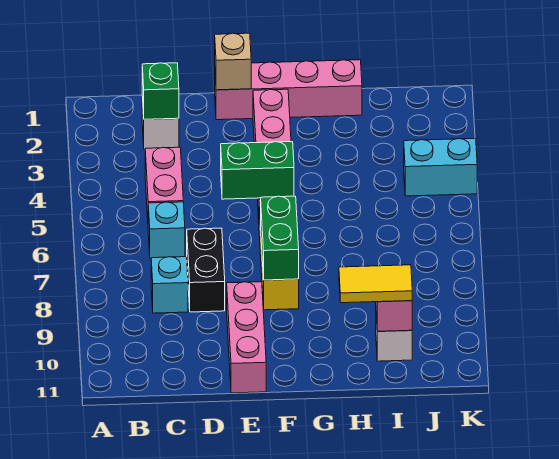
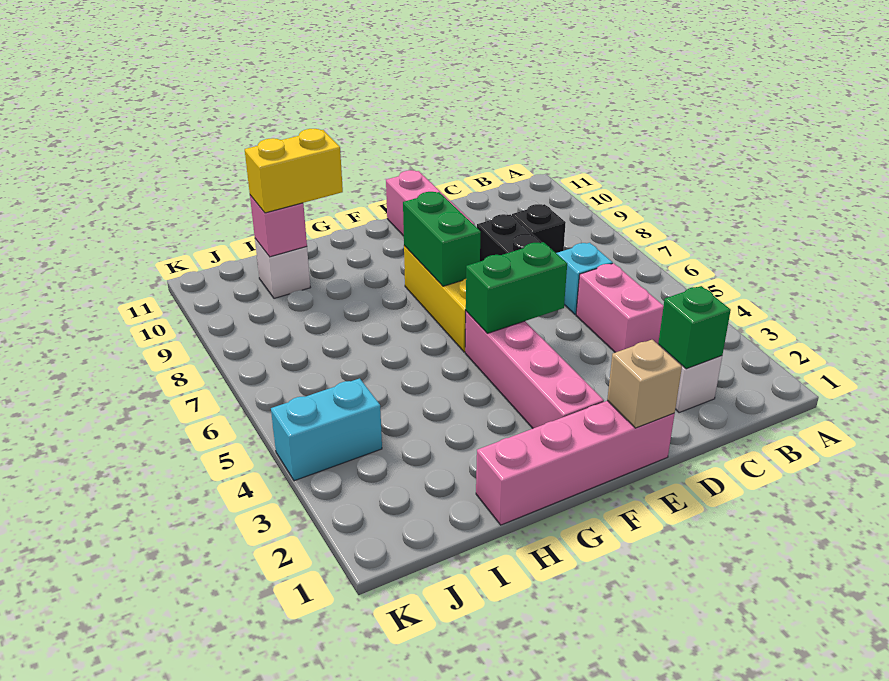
cyan brick C8 level 1 -> black brick C8 level 1
yellow tile H10:I10 level 3 -> yellow brick H10:I10 level 3

